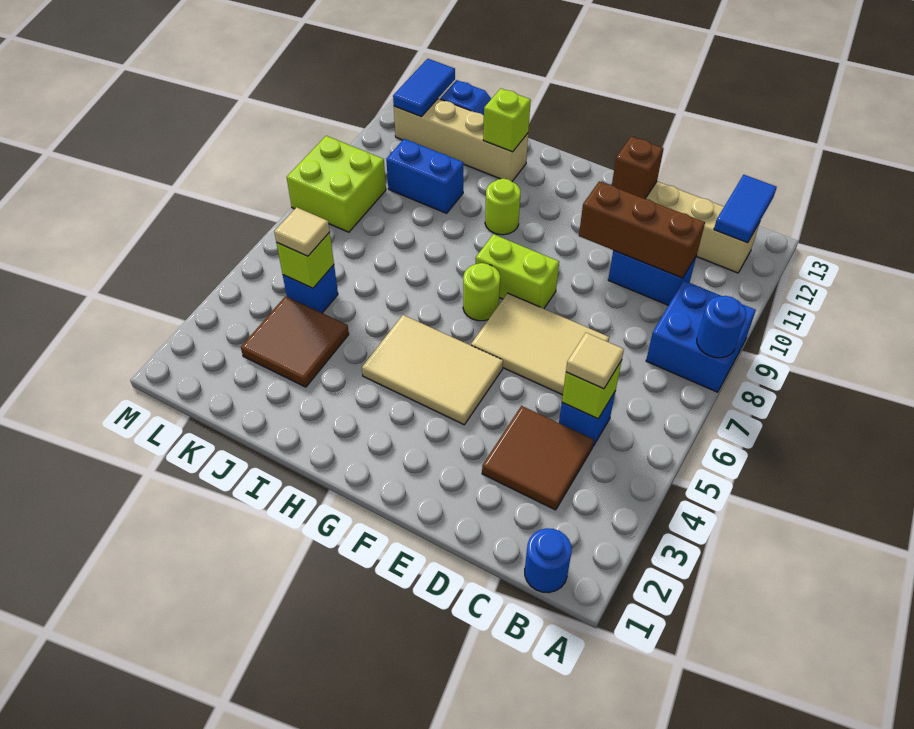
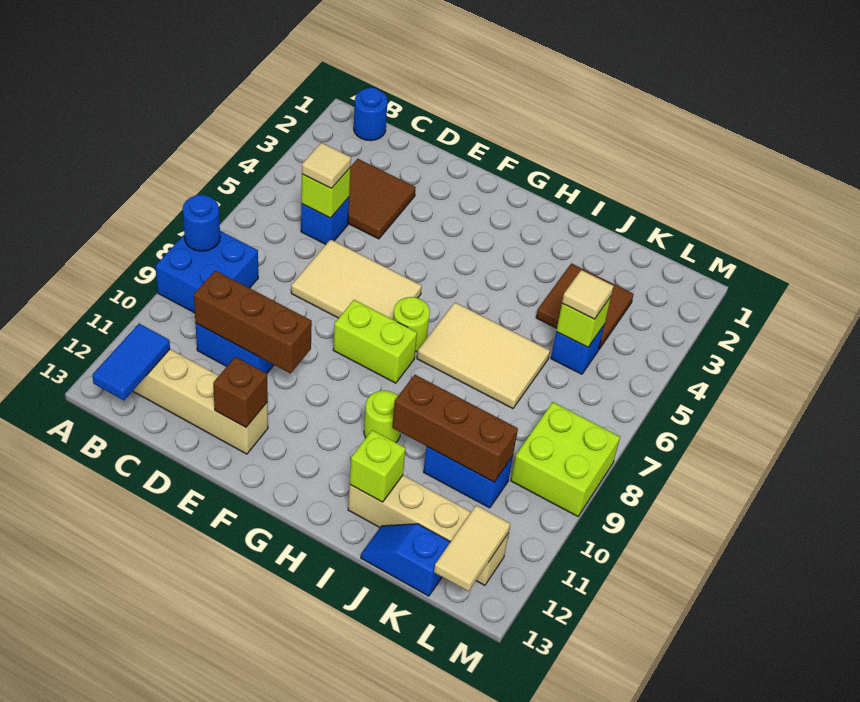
tan tile F4:H5 level 1 -> tan tile H6:J7 level 1
none -> brown brick I10:K10 level 2
blue tile L12:L13 level 2 -> tan tile L12:L13 level 2

